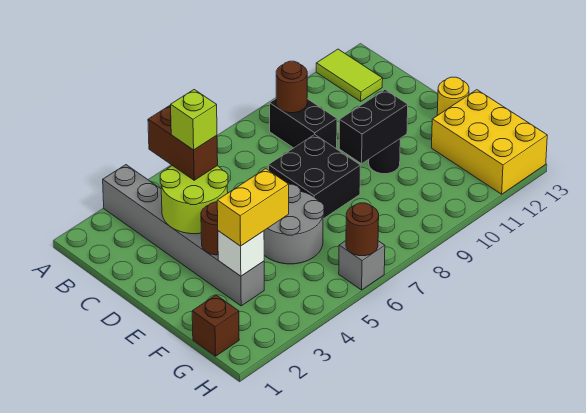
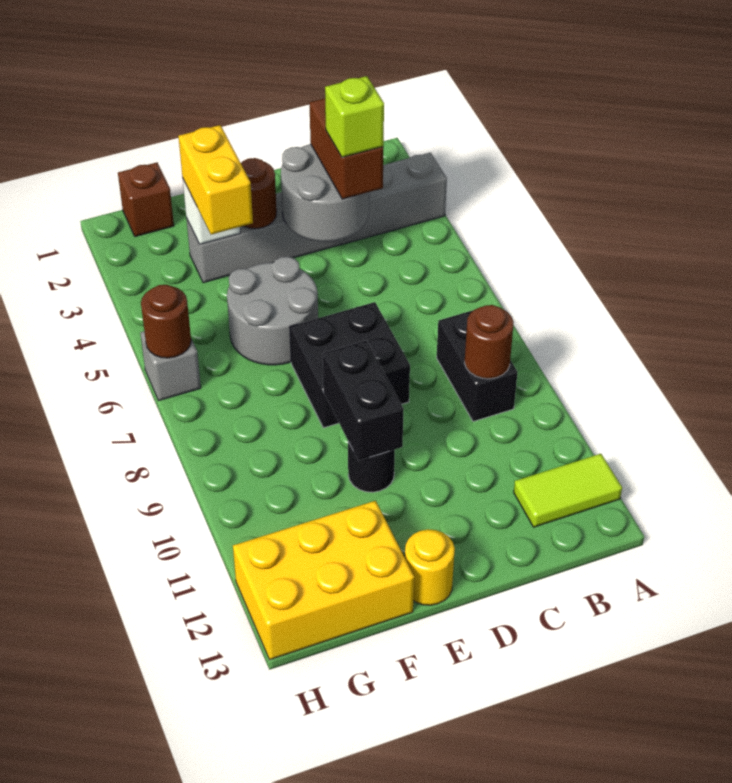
brown brick B4:C4 level 3 -> brown brick C3:C4 level 3
black brick B9:C9 level 1 -> black brick B8:B9 level 1
lime round brick C3:D4 level 2 -> grey round brick C3:D4 level 2

